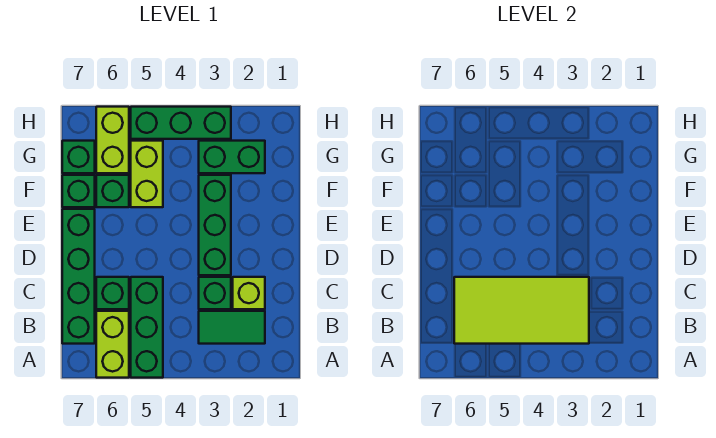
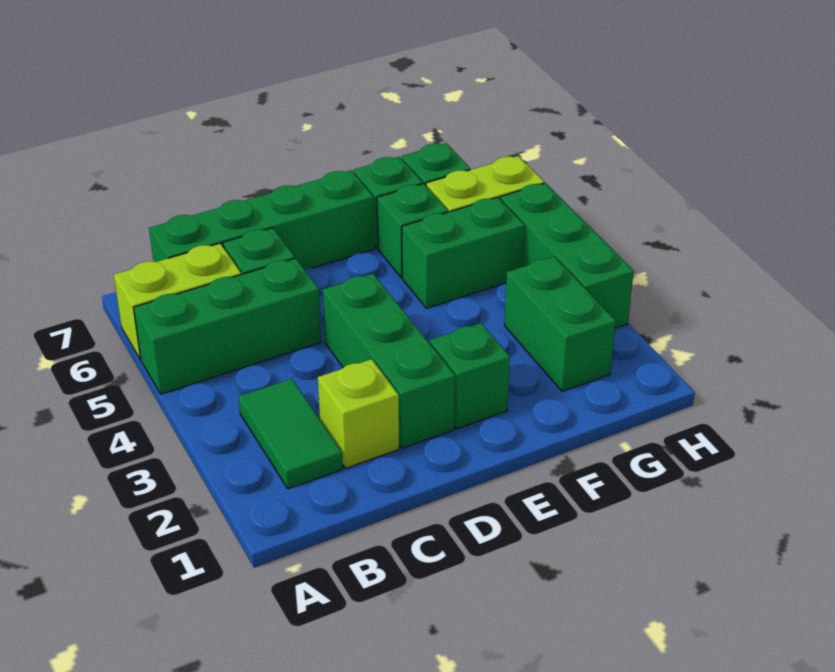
lime tile B3:C6 level 2 -> none
green brick C3 level 1 -> green brick E2 level 1
green brick D3:F3 level 1 -> green brick D2:D4 level 1
lime brick F5:G5 level 1 -> green brick F5:G5 level 1

